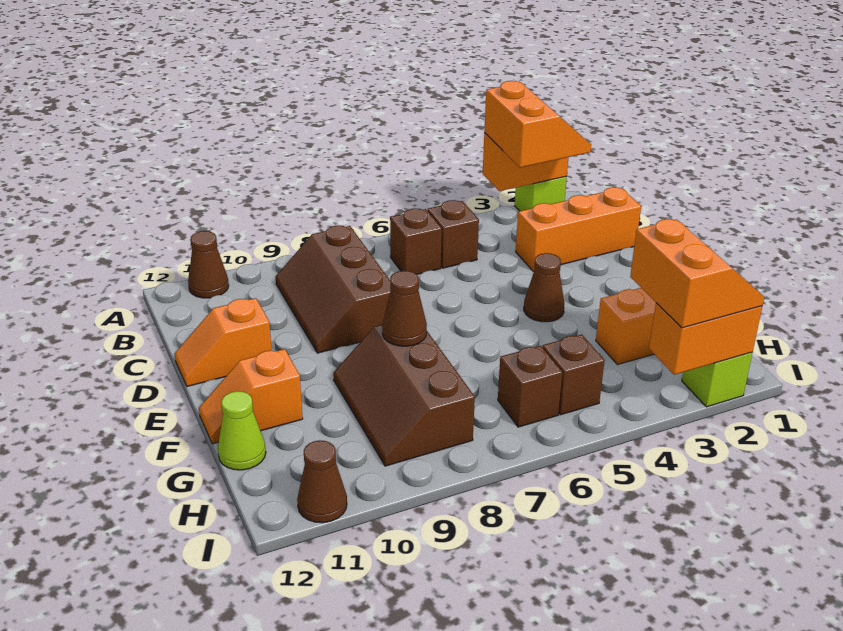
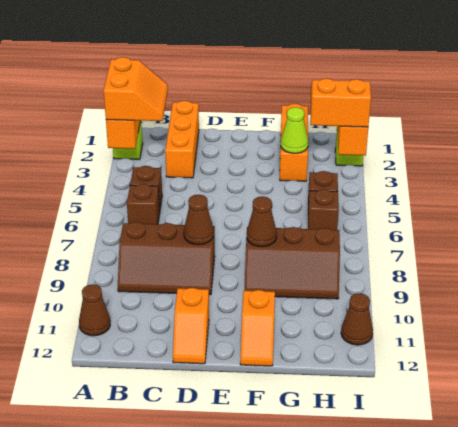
orange slope A2:B3 level 3 top 3 -> orange slope A2:B3 level 3 top A
brown cone E4 level 1 -> brown cone D8 level 2
lime cone G12 level 1 -> lime cone G3 level 2

